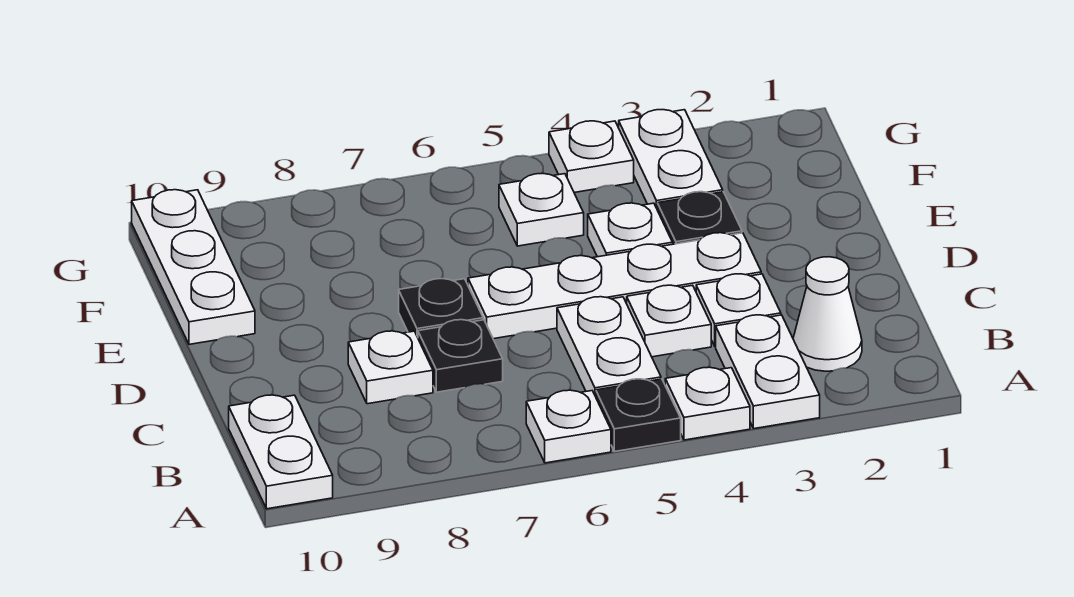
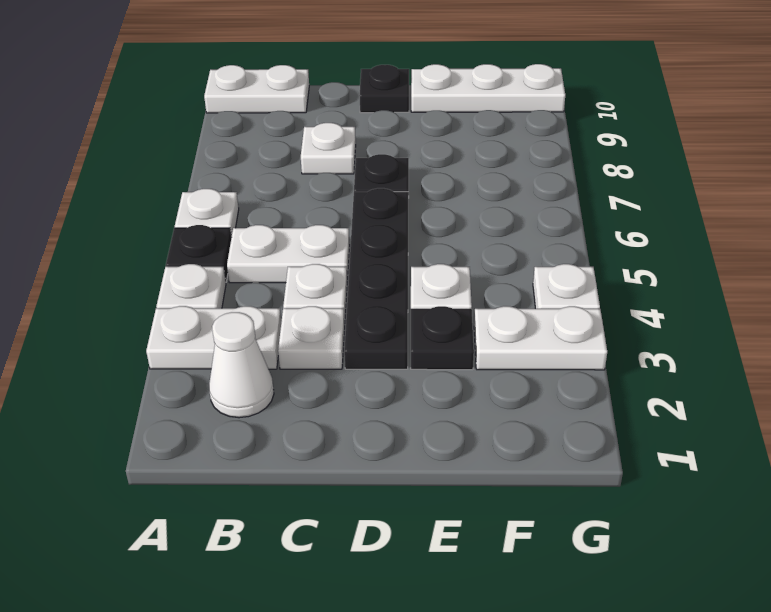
black plate C7 level 1 -> black plate D10 level 1
white plate D3:D6 level 1 -> black plate D3:D6 level 1
white plate F5 level 1 -> none

